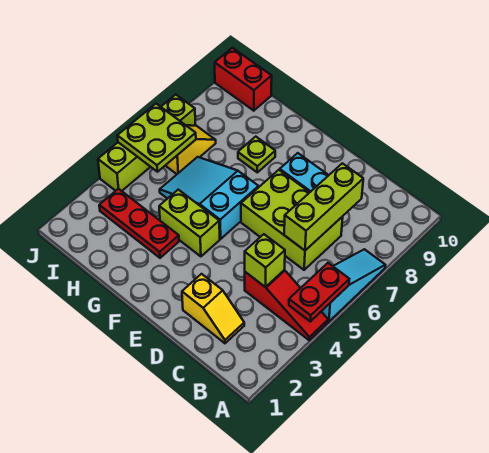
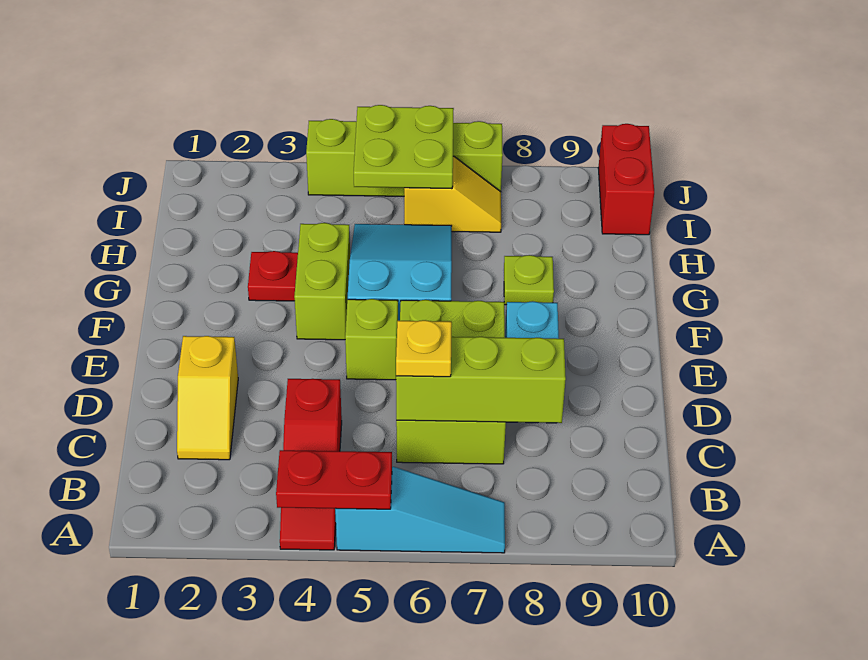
lime brick C4 level 2 -> lime brick E5 level 1
none -> yellow plate C6 level 3
red plate G3:I3 level 1 -> red plate G3 level 1

